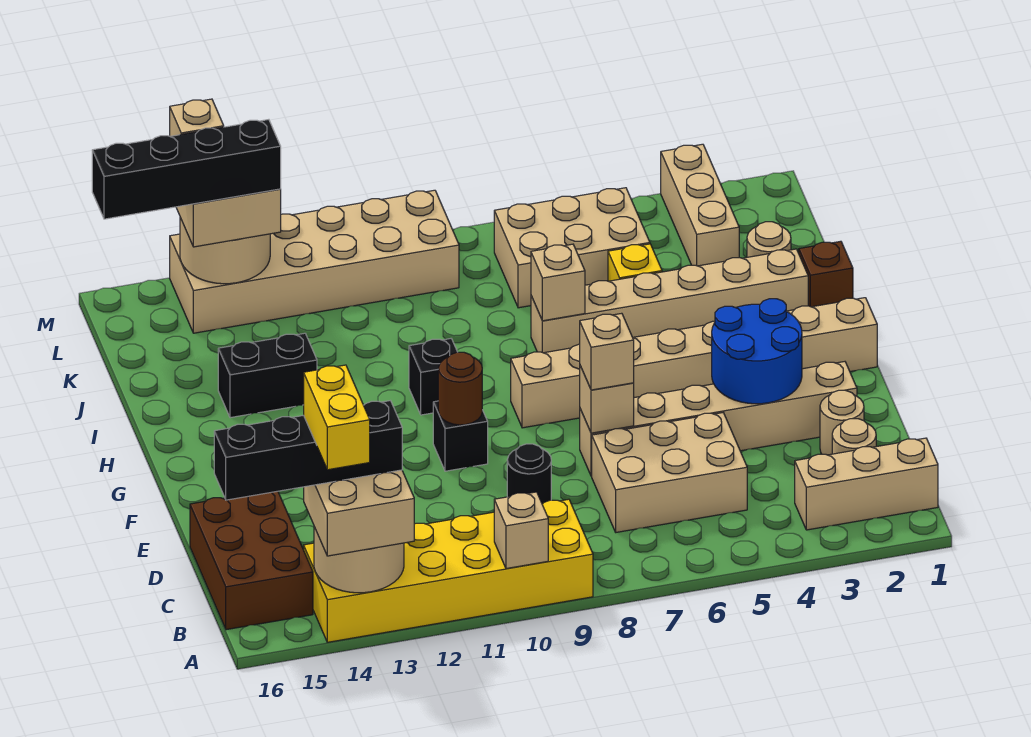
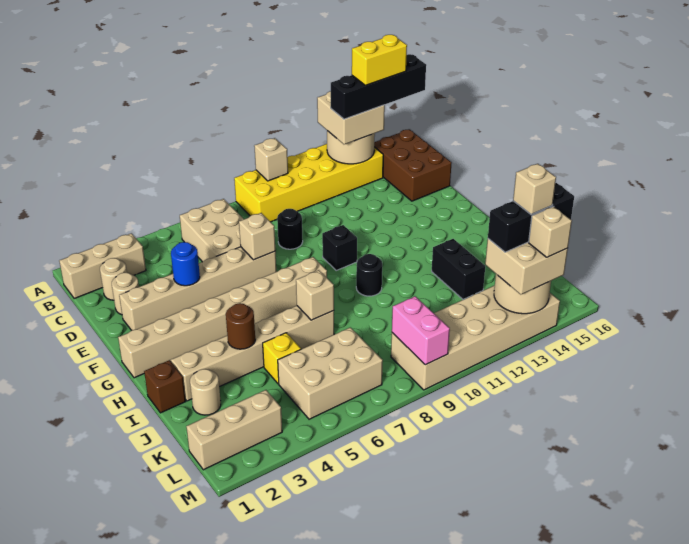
yellow brick A14:B14 level 5 -> yellow brick B14:B15 level 5
tan brick C5:D7 level 1 -> tan brick B6:D7 level 1
blue round brick E3:F4 level 2 -> blue round brick E4 level 2
tan brick E7 level 3 -> tan brick L14 level 5
brown round brick F10 level 2 -> brown round brick I4 level 2
black brick H10 level 1 -> black round brick H10 level 1
black brick I13:I14 level 1 -> black brick I13:J13 level 1
tan brick K3:M3 level 1 -> tan brick L1:L3 level 1
none -> pink brick L9:M9 level 2
black brick L13:L16 level 4 -> black brick L13:L15 level 4

